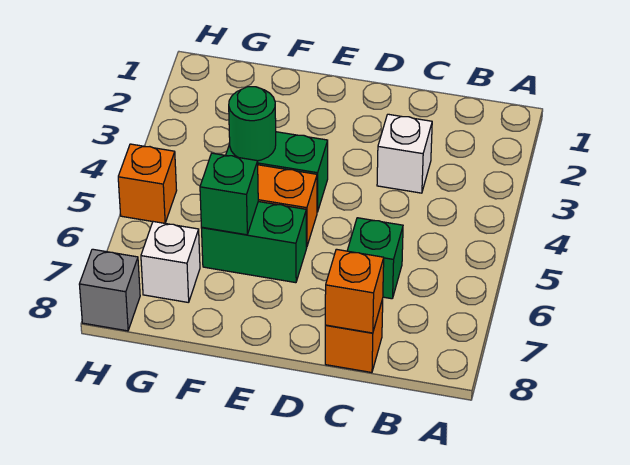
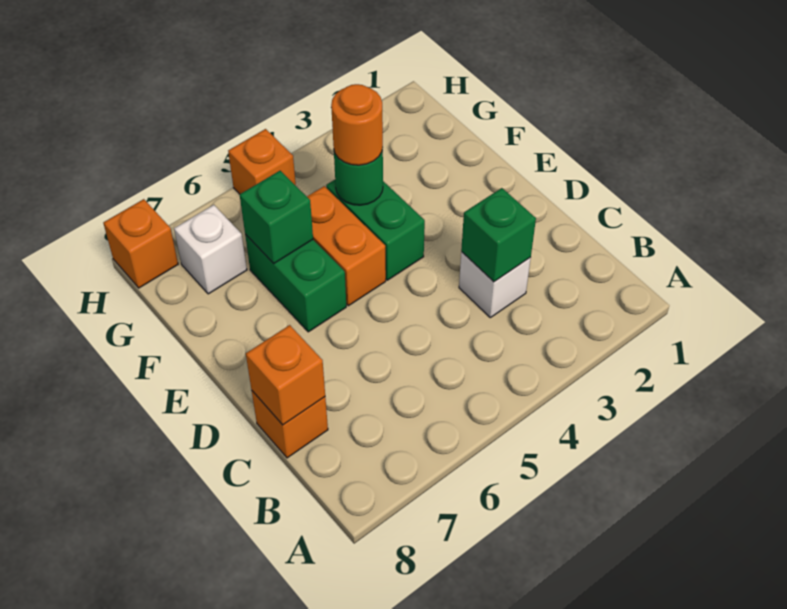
green brick C6 level 1 -> green brick C3 level 2
none -> orange round brick F4 level 3
grey brick H8 level 1 -> orange brick H8 level 1

